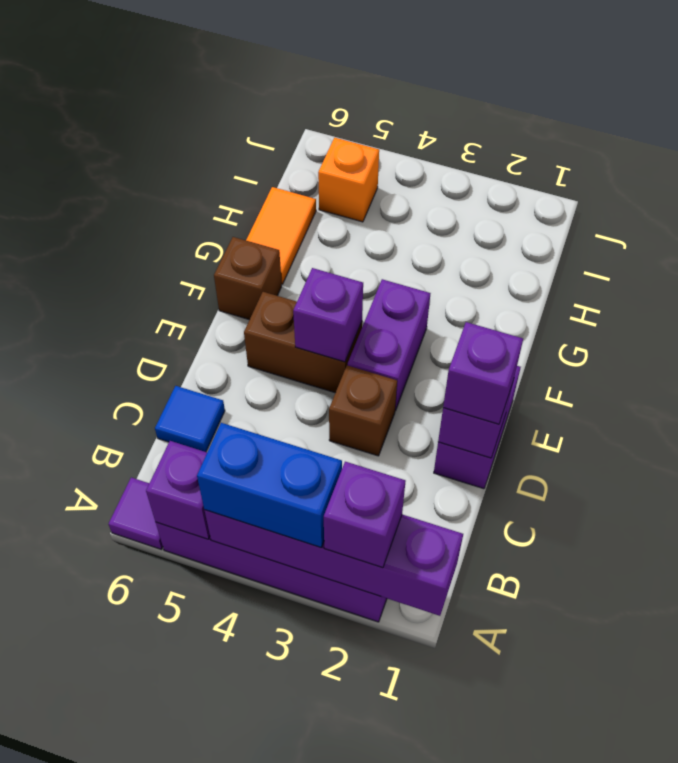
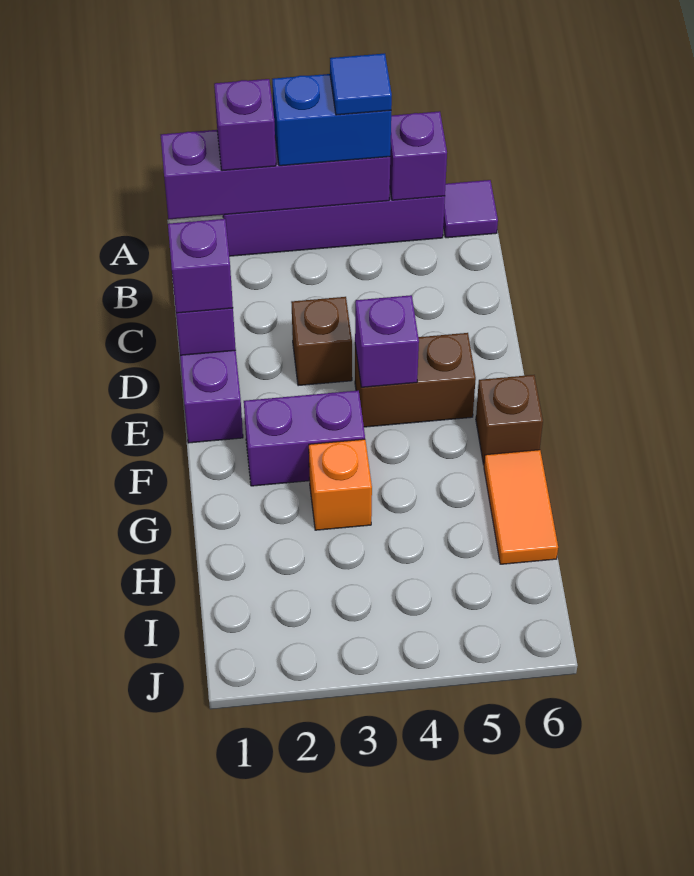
blue tile C6 level 1 -> blue tile A4 level 4
purple brick E3:F3 level 1 -> purple brick F2:F3 level 1
orange brick I5 level 1 -> orange brick G3 level 1

